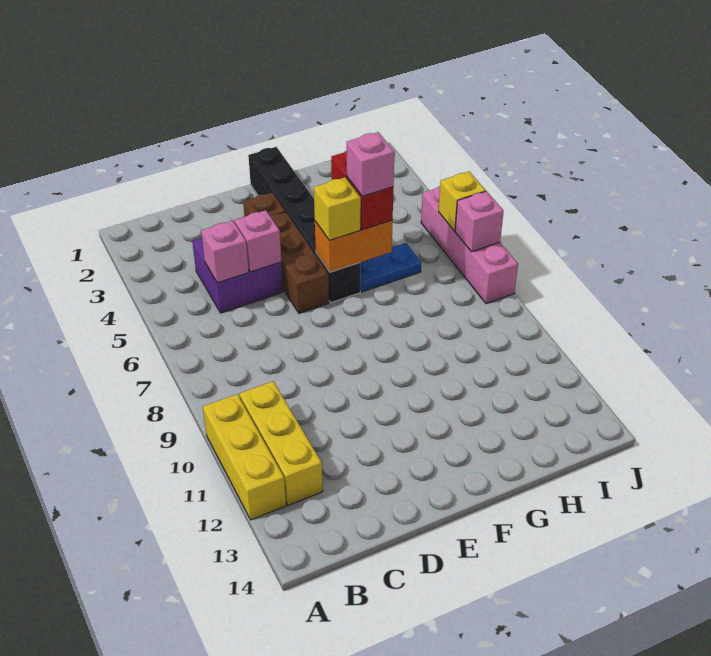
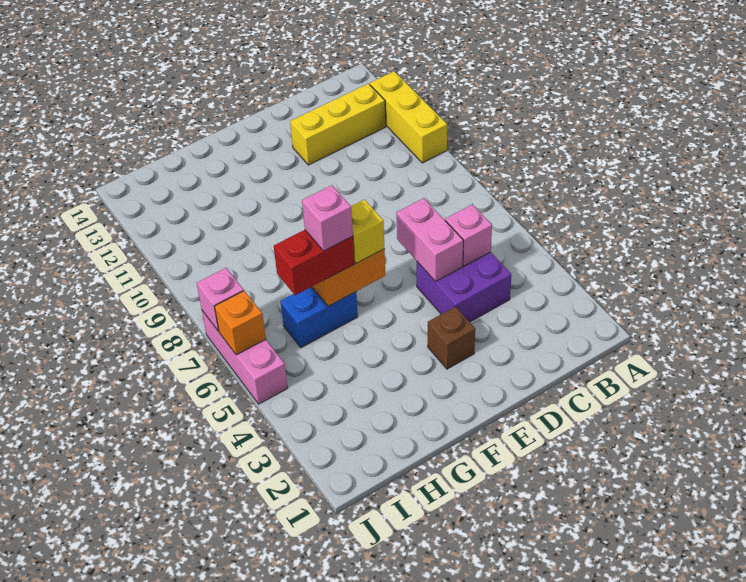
yellow brick B10:B12 level 1 -> yellow brick B12:D12 level 1
pink brick D5 level 2 -> pink brick D5:D6 level 2
brown brick E4:E6 level 1 -> none
black brick F1:F6 level 1 -> none
red brick G5:G6 level 3 -> red brick G6:H6 level 3
blue plate G6:H6 level 1 -> blue brick G6:H6 level 1
pink brick J5:J8 level 1 -> pink brick J5:J7 level 1
yellow brick J6 level 2 -> orange brick J6 level 2

